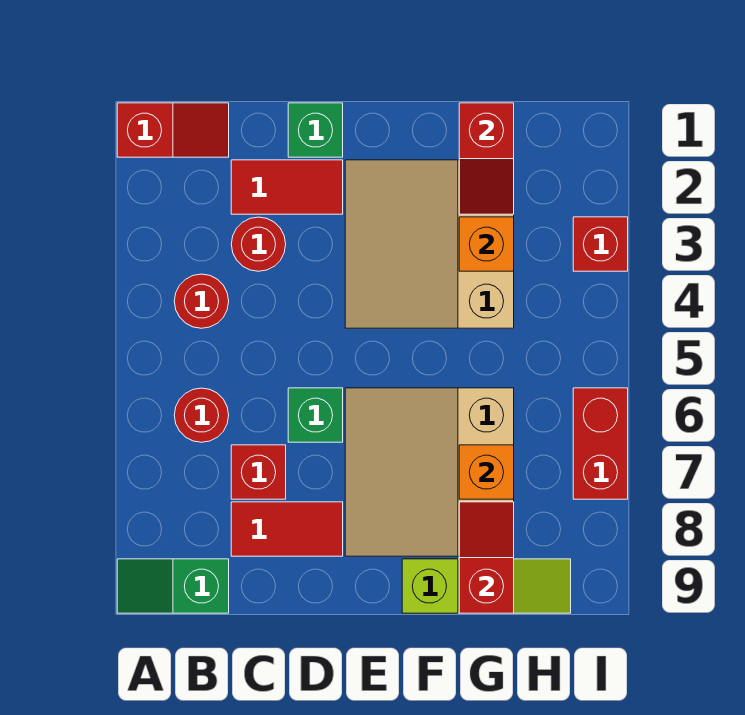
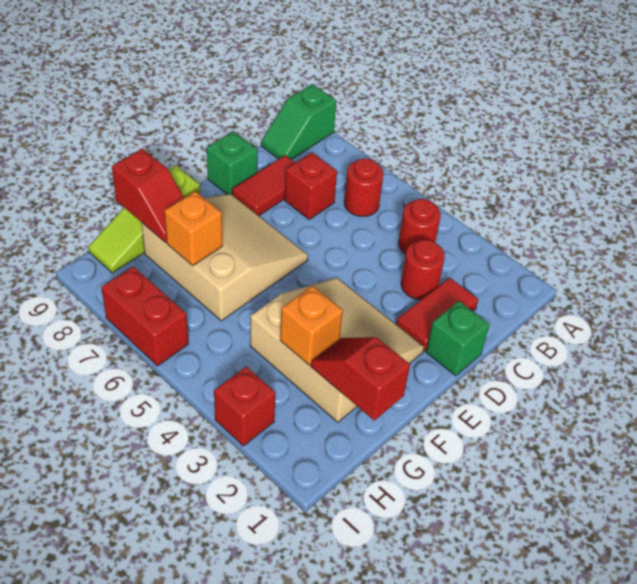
red slope A1:B1 level 1 top A -> none
green slope A9:B9 level 1 top B -> green slope A9:B9 level 1 top A
green brick D6 level 1 -> green brick D9 level 1

